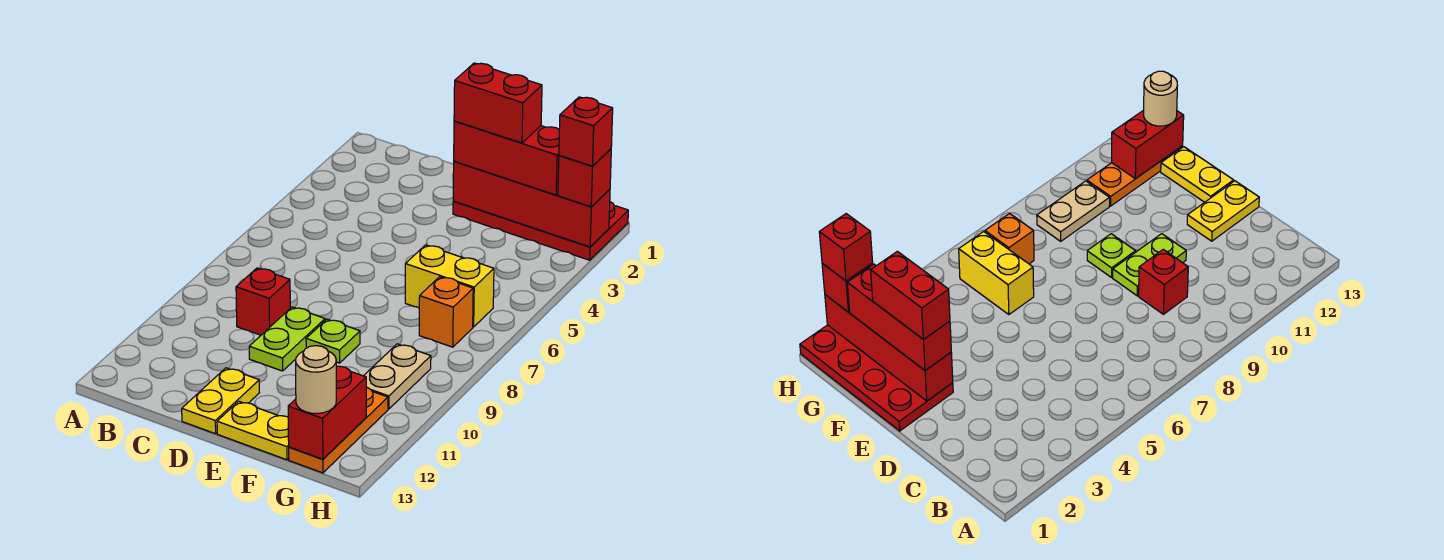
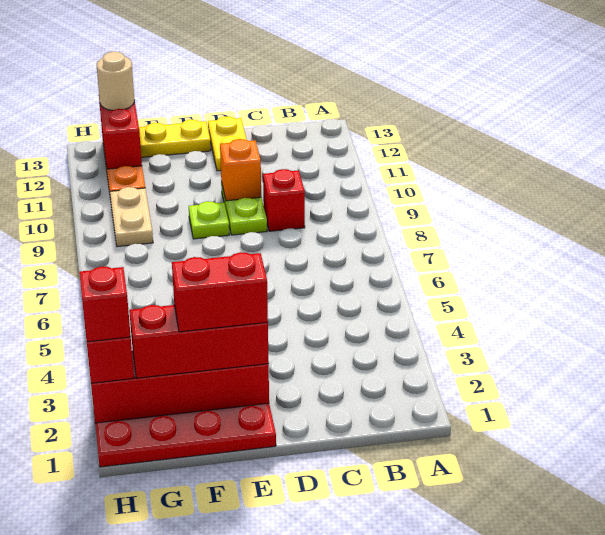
yellow brick F6:G6 level 1 -> none
orange brick G7 level 1 -> orange brick D10 level 2

